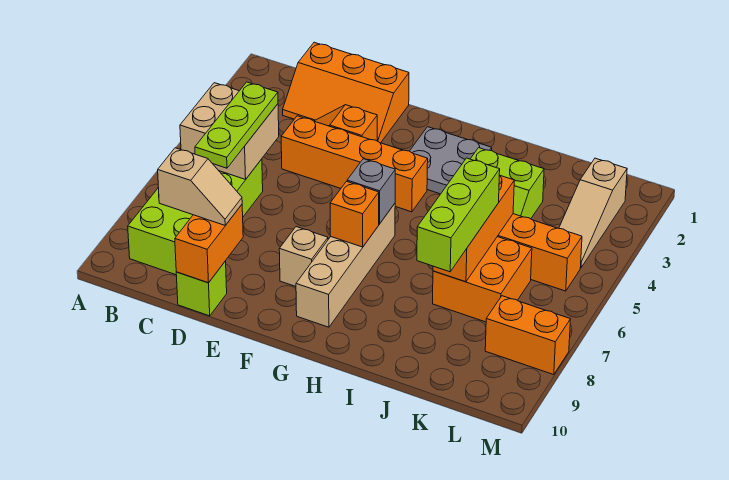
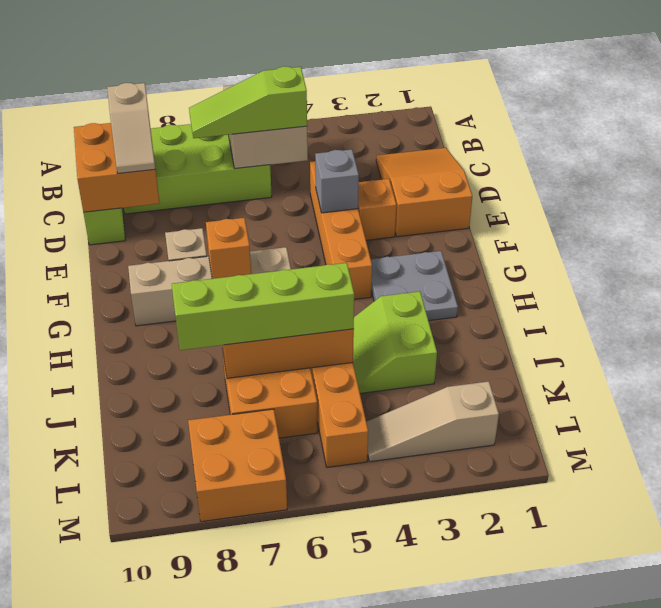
orange slope C1:E2 level 1 top 1 -> orange slope C1:E2 level 1 top E
lime plate C5:C7 level 3 -> lime slope C5:C7 level 3 top 5
orange brick D9:D10 level 2 -> orange brick C9:D10 level 2
grey brick G6 level 2 -> grey brick E4 level 2
lime brick J6:J8 level 3 -> lime brick J5:J8 level 3
orange brick L8:M8 level 1 -> orange brick L7:M8 level 1

